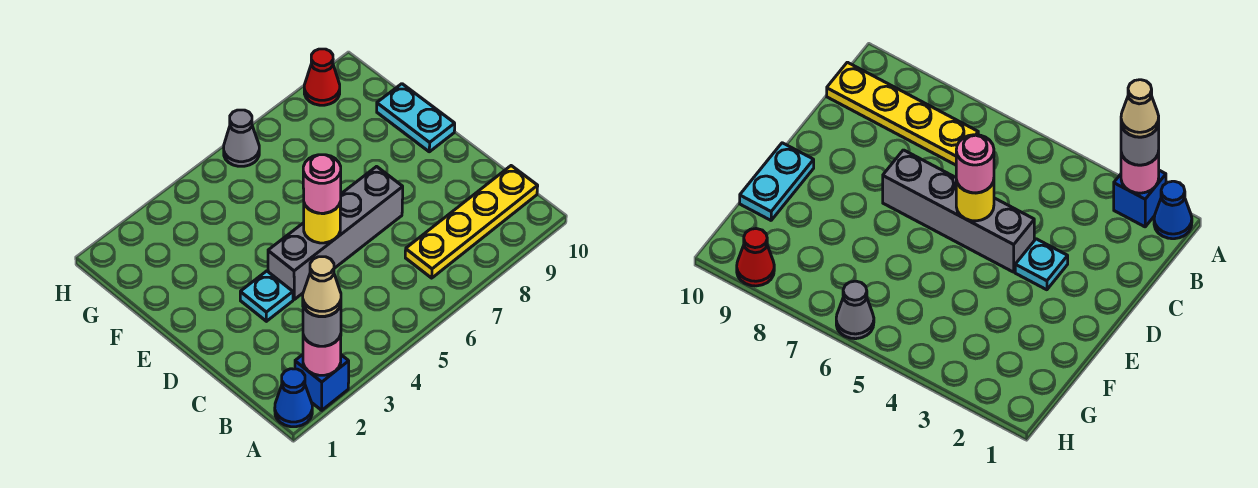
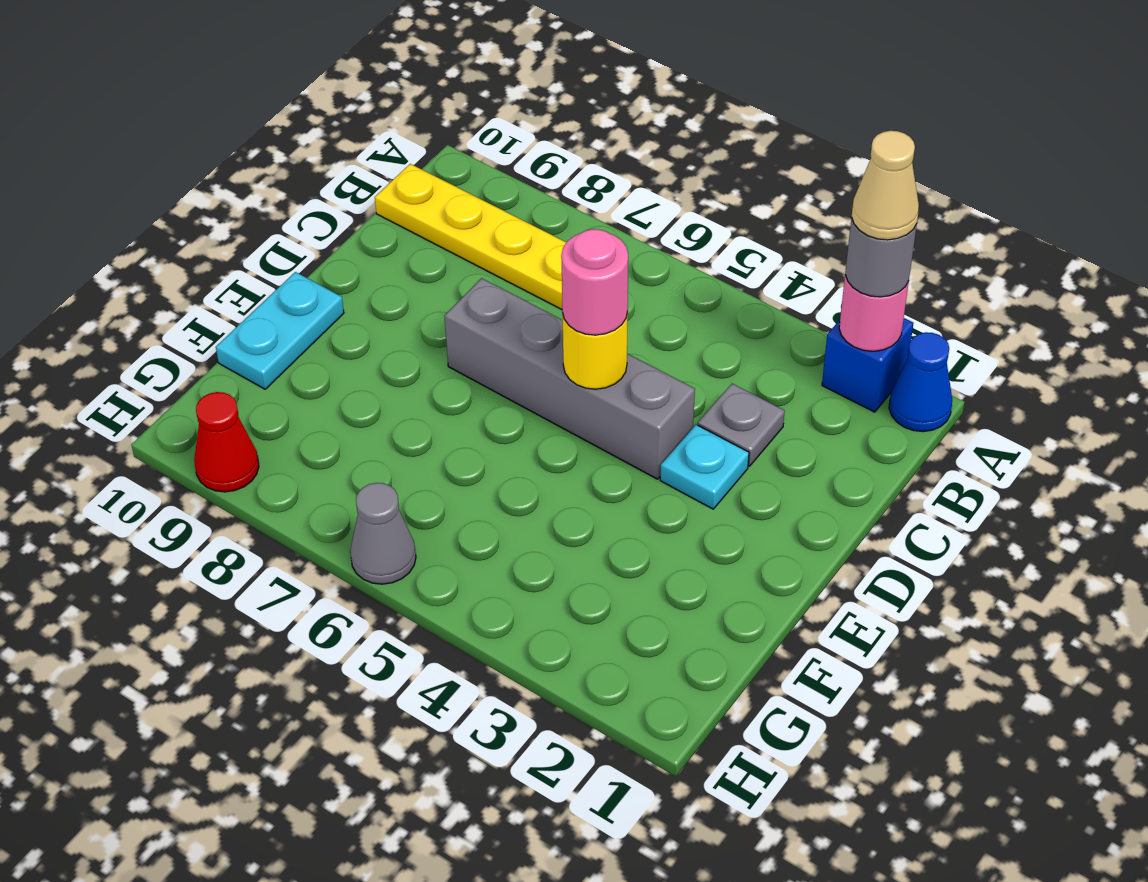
none -> grey plate C3 level 1

